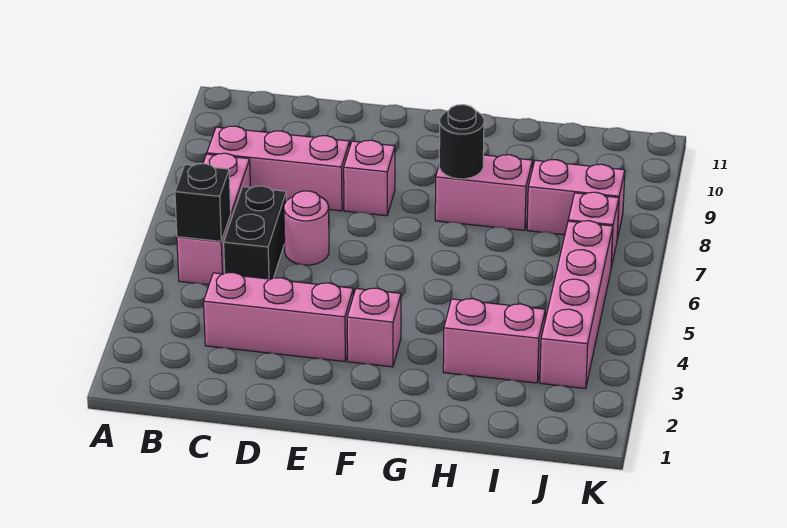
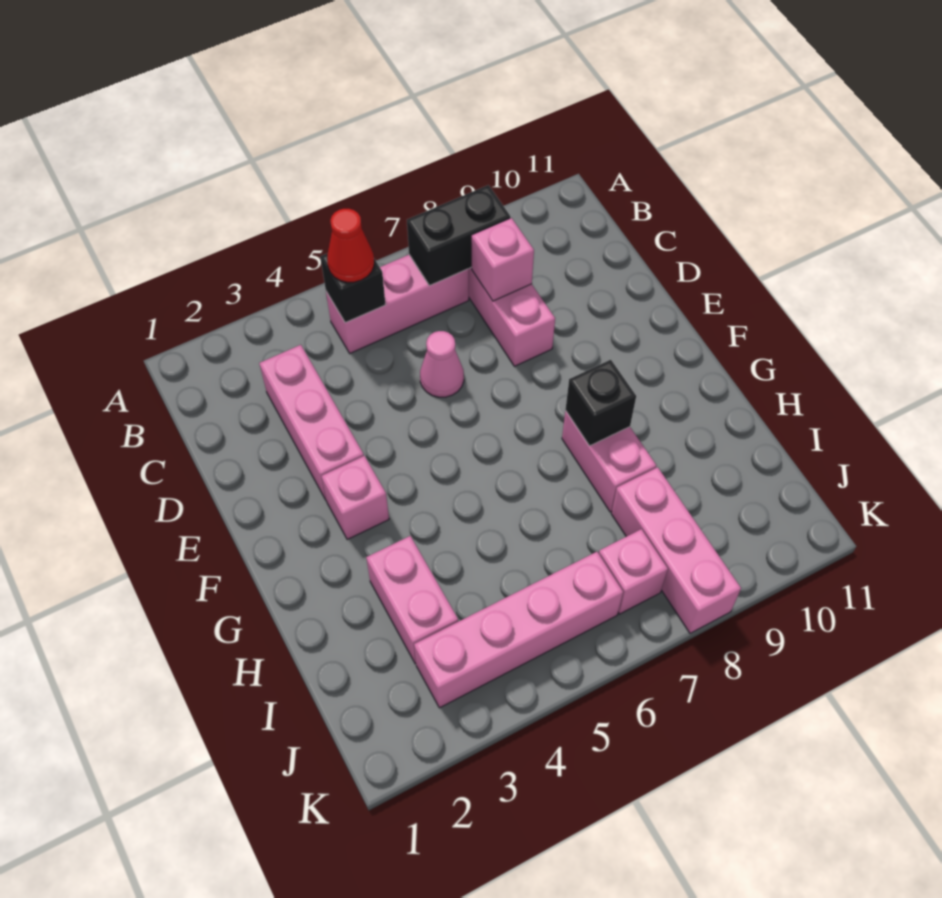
none -> red cone B5 level 3
black brick C5:C6 level 1 -> black brick B7:B8 level 2
pink round brick D6 level 1 -> pink cone D6 level 1
pink brick E8 level 1 -> pink brick C8 level 2
black round brick G8 level 2 -> black brick G8 level 2
pink brick I8:J8 level 1 -> pink brick I8:K8 level 1

